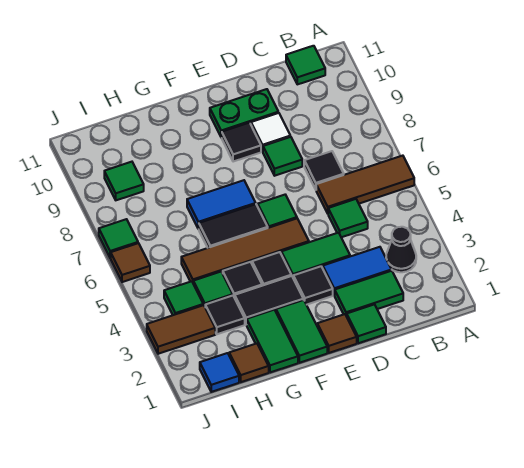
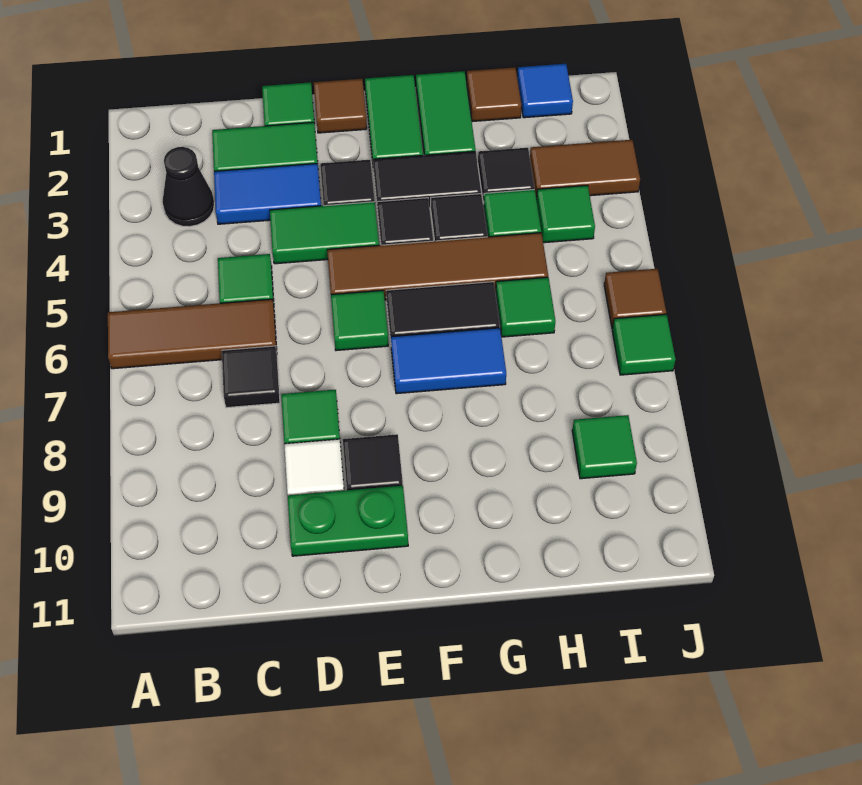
green tile B11 level 1 -> green tile H6 level 1

